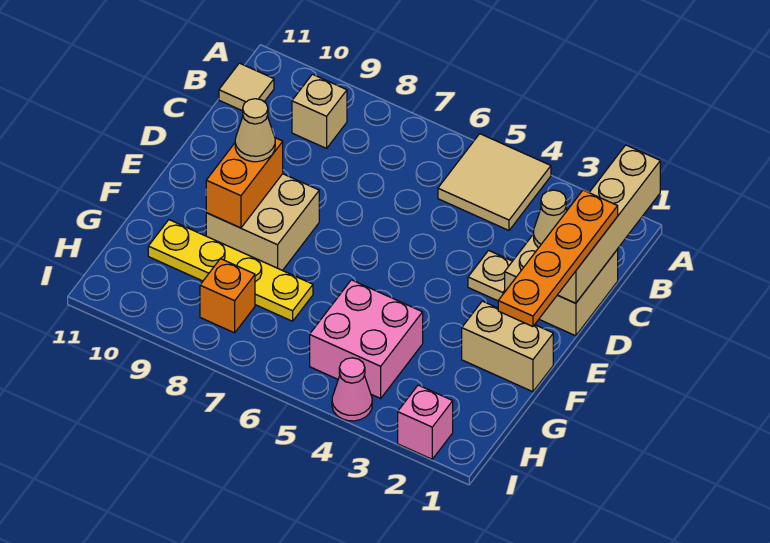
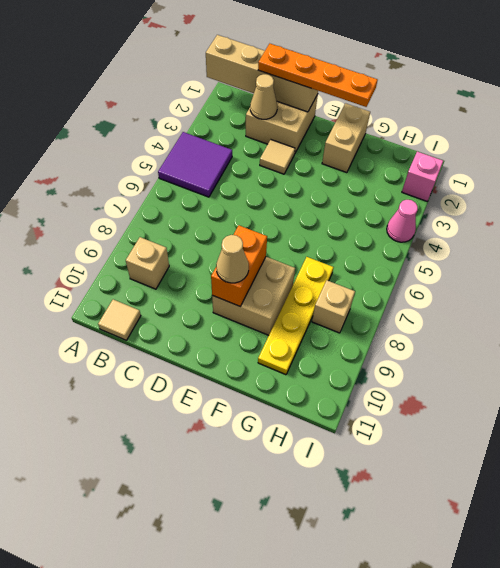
tan tile A4:B5 level 1 -> purple tile A4:B5 level 1
tan plate D3 level 1 -> tan tile D3 level 1
orange brick E9:F9 level 2 -> orange brick E8:E9 level 2
pink brick G4:H5 level 1 -> none
orange brick H8 level 1 -> tan brick H8 level 1

